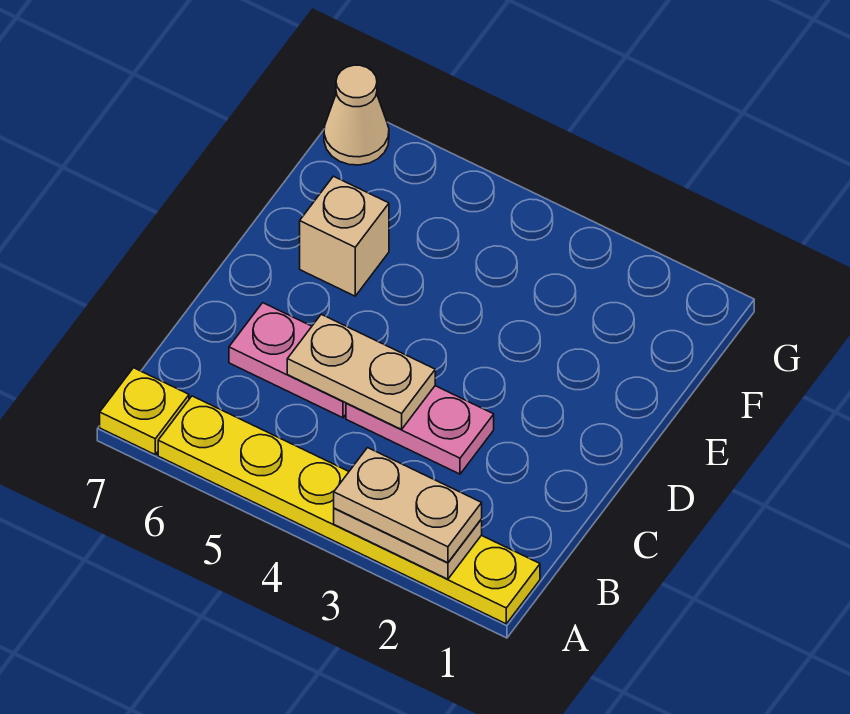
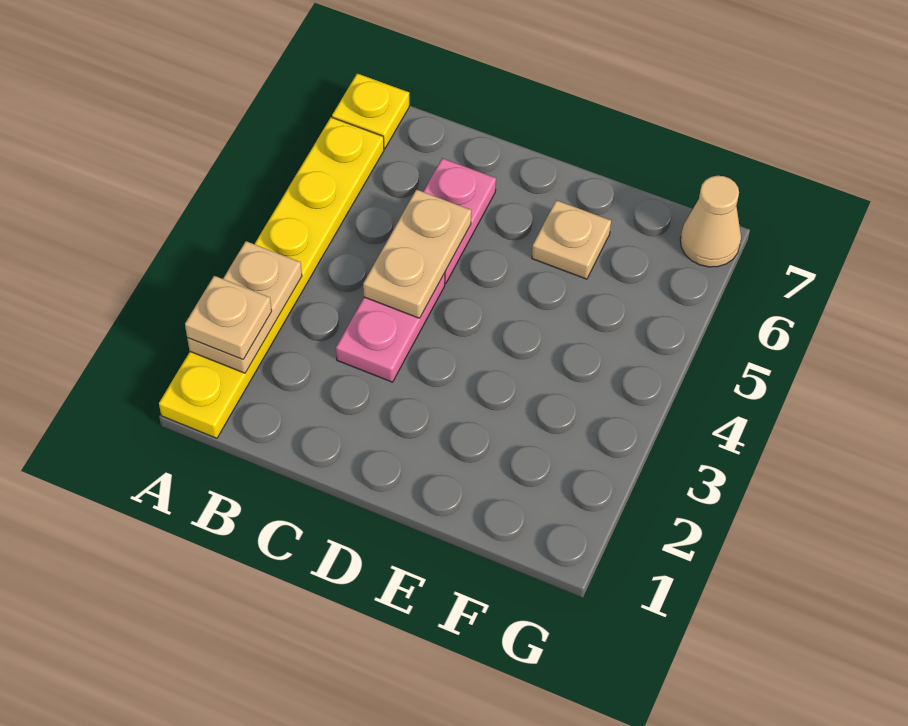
tan plate A2:A3 level 3 -> tan plate A2 level 3
tan brick E6 level 1 -> tan plate E6 level 1

